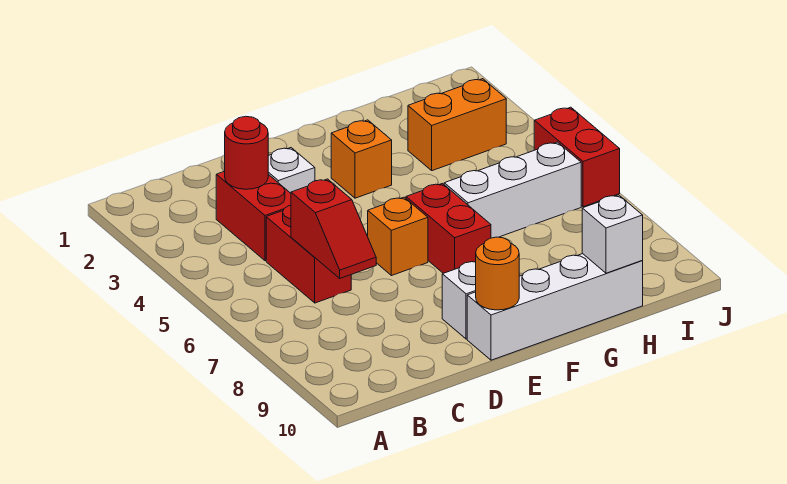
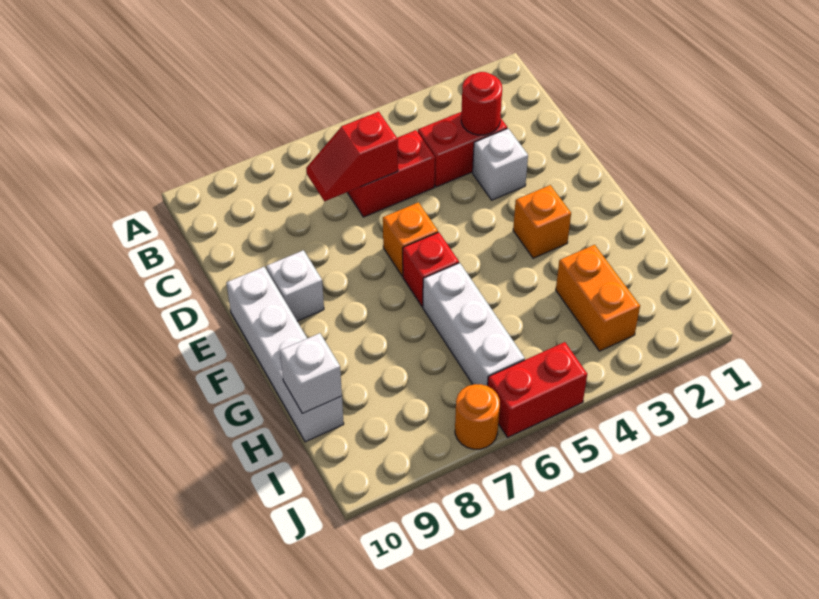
orange round brick E10 level 2 -> orange round brick J7 level 1
red brick F6:F7 level 1 -> red brick F6 level 1

